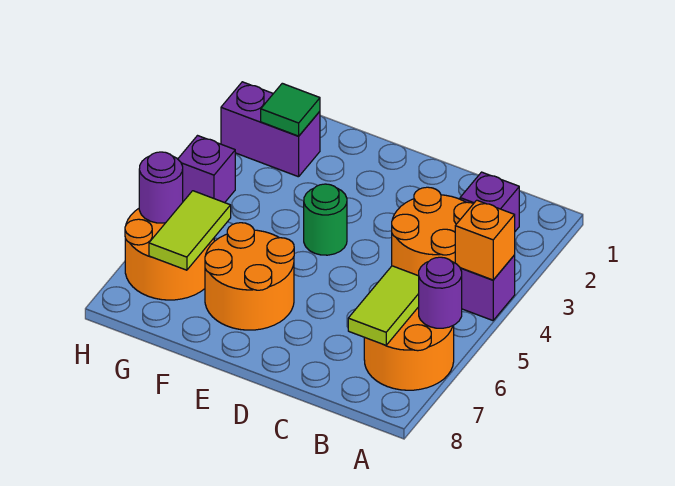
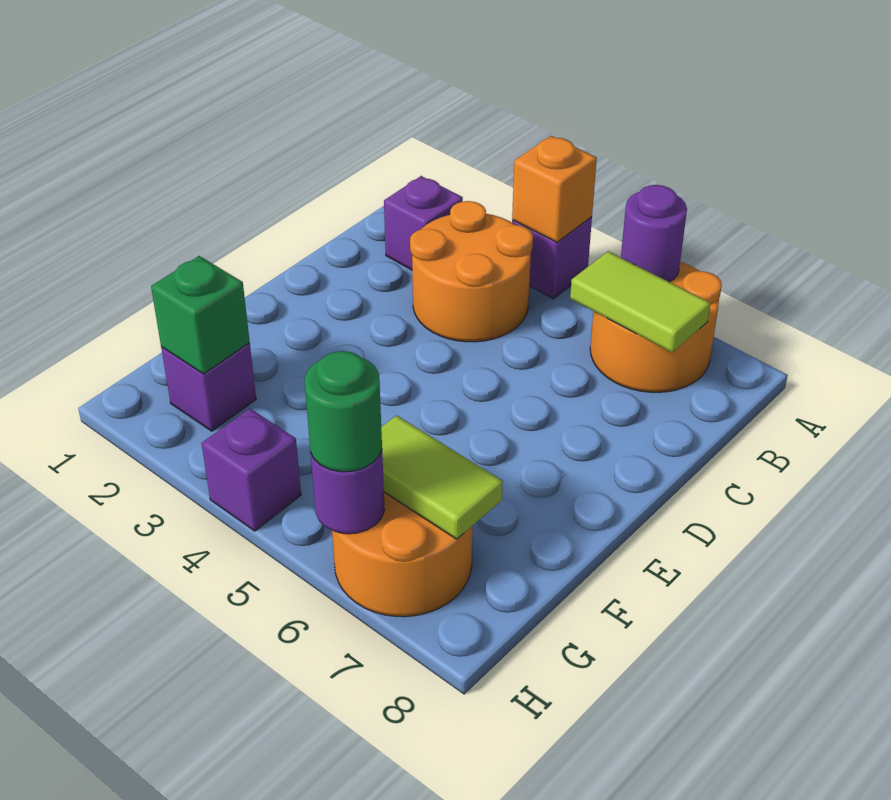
green round brick E4 level 1 -> green round brick H6 level 3
orange round brick E6:F7 level 1 -> none
purple brick G2:H2 level 1 -> purple brick G2 level 1
green tile G2 level 2 -> green brick G2 level 2

